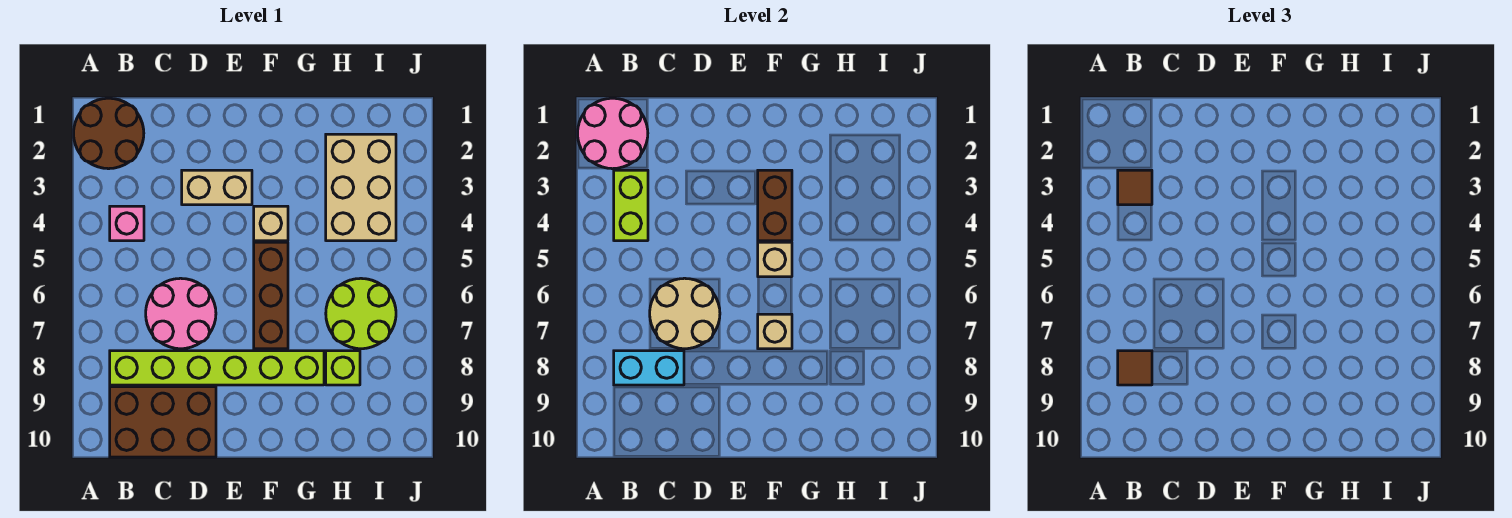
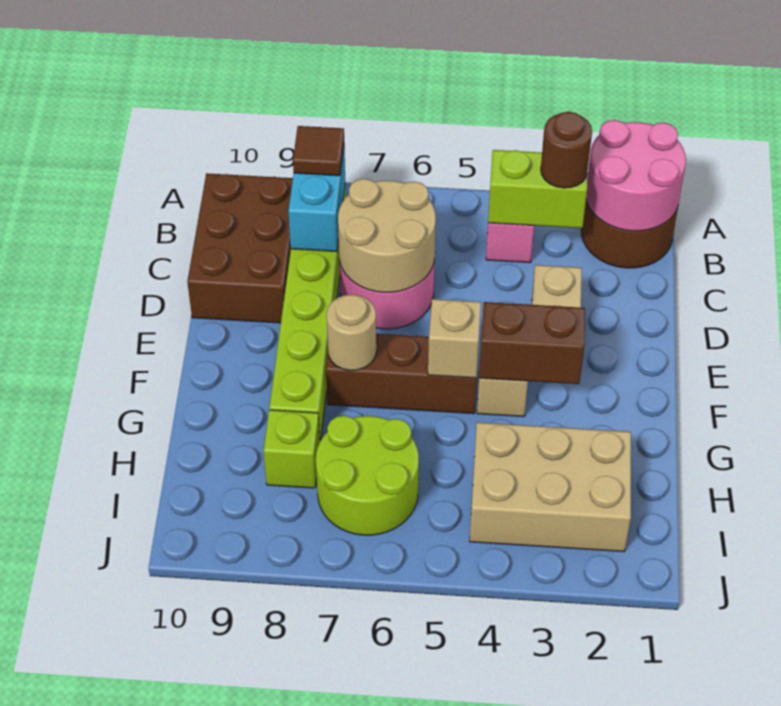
brown tile B3 level 3 -> brown round brick B3 level 3
tan brick F7 level 2 -> tan round brick F7 level 2

